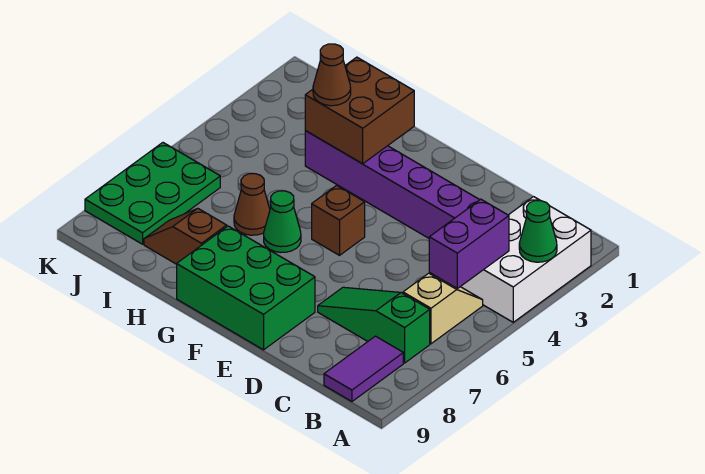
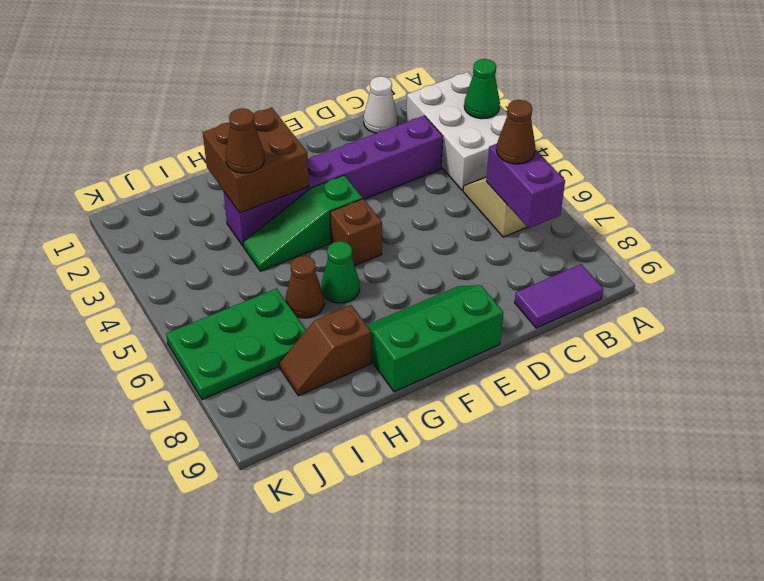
purple brick B4:B5 level 2 -> purple brick B6:B7 level 2
none -> brown cone B6 level 3
green slope B7:D7 level 1 top B -> green slope F4:H4 level 1 top F
purple tile B8:B9 level 1 -> purple tile B9:C9 level 1
none -> white cone C1 level 1
green brick E8:G9 level 1 -> green slope E8:G9 level 1 top 9
green plate J6:K8 level 1 -> green plate I6:K7 level 1

